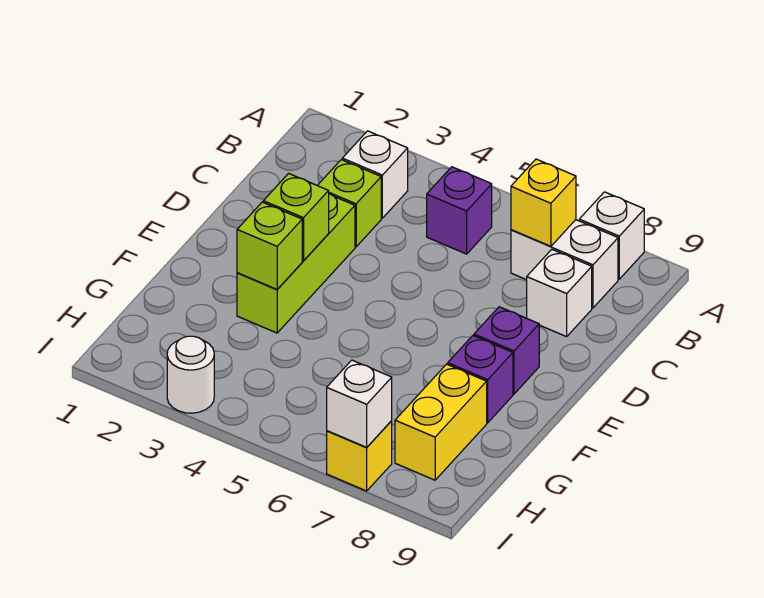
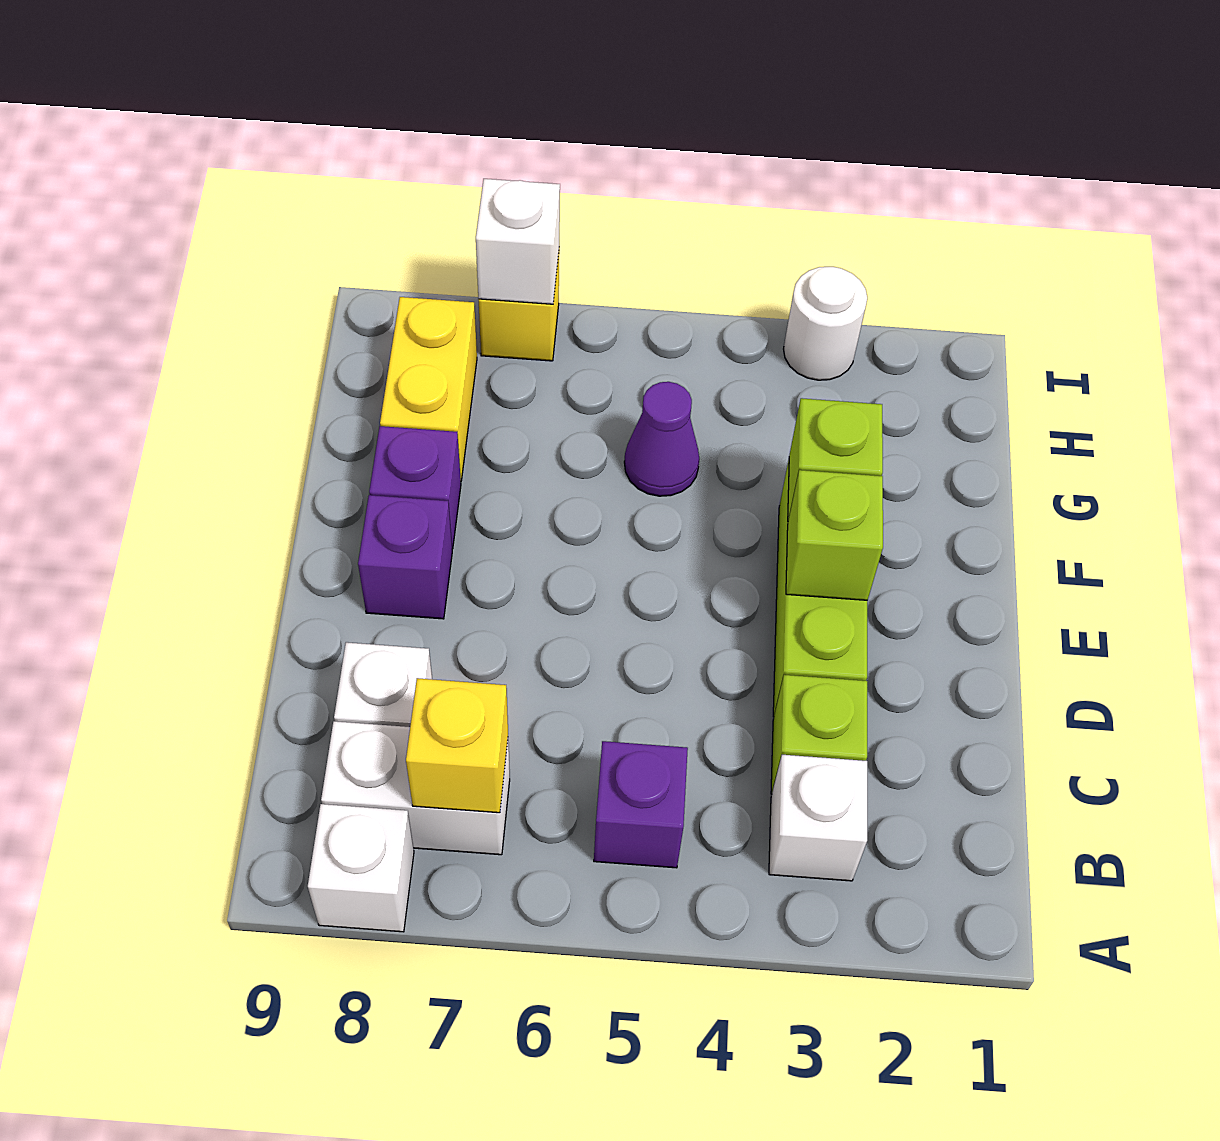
none -> purple cone G5 level 1

